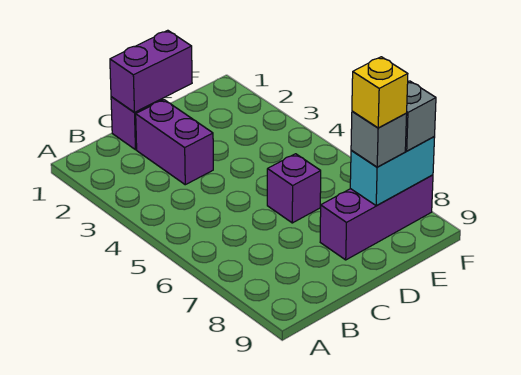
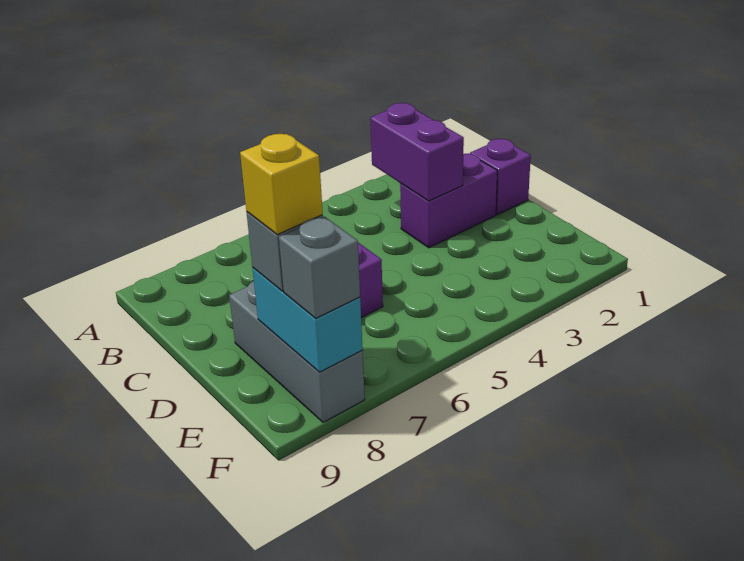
purple brick C1:D1 level 2 -> purple brick B3:C3 level 2
purple brick D8:F8 level 1 -> grey brick D8:F8 level 1

